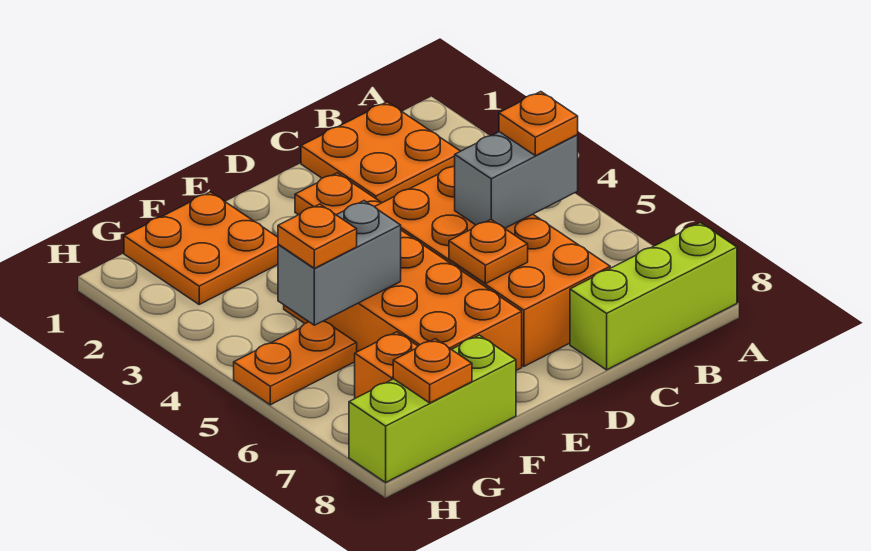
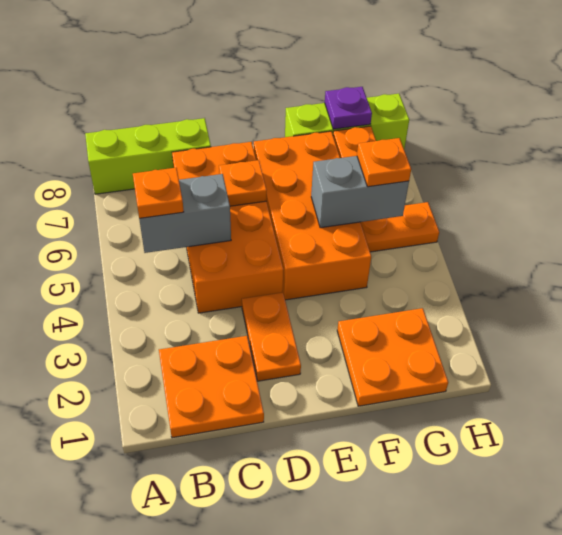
orange plate G8 level 2 -> purple plate G8 level 2

